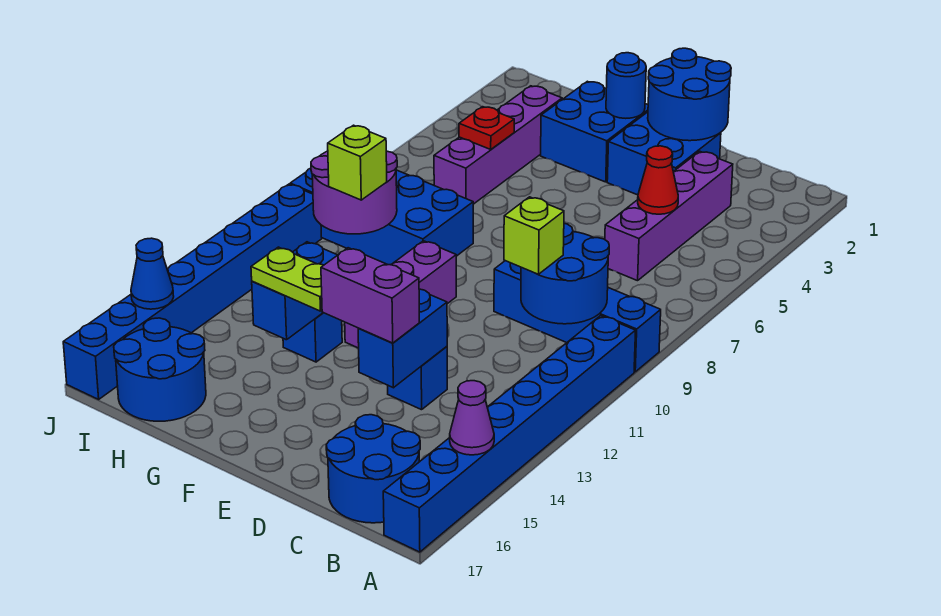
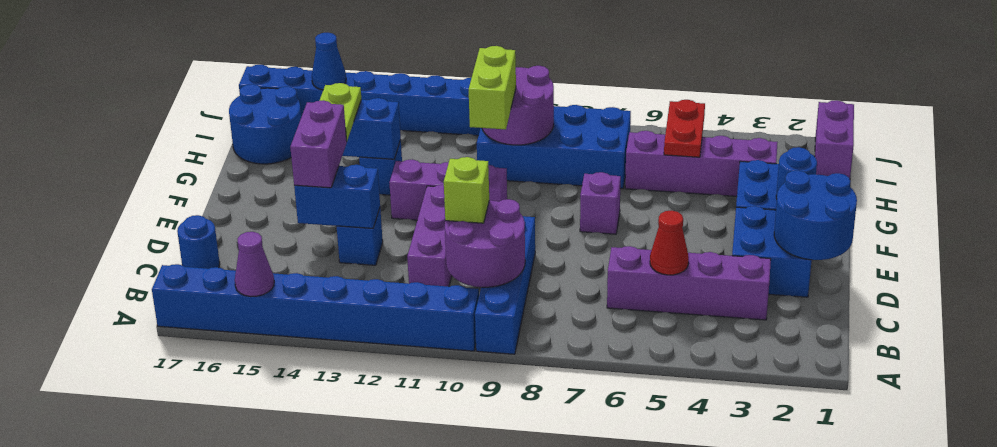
blue round brick B9:C10 level 2 -> purple round brick B9:C10 level 2
blue round brick B16:C17 level 1 -> blue round brick C17 level 1
none -> purple brick C11:E11 level 1
none -> purple brick F7 level 1
blue brick G8:J9 level 1 -> blue brick H7:I10 level 1
red plate H5 level 2 -> red plate H5:I5 level 2
lime brick H10 level 3 -> lime brick G10:H10 level 3
none -> purple brick I1:J1 level 1

